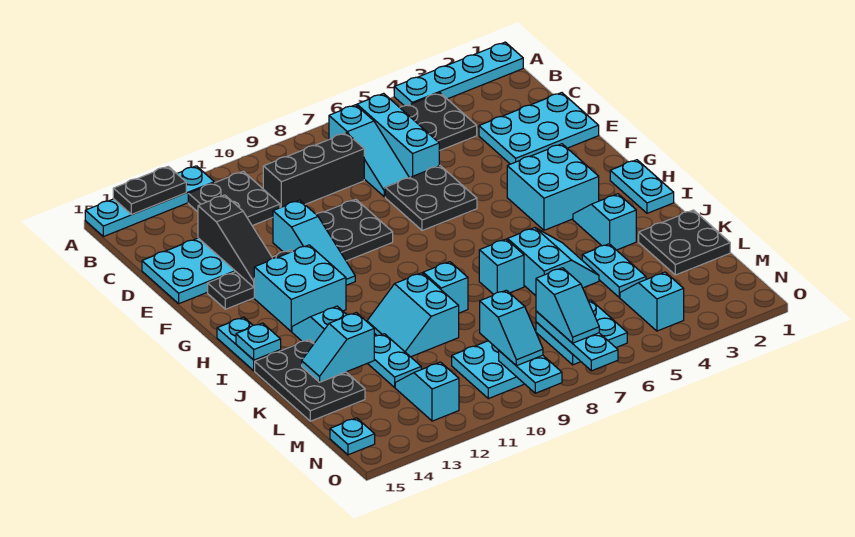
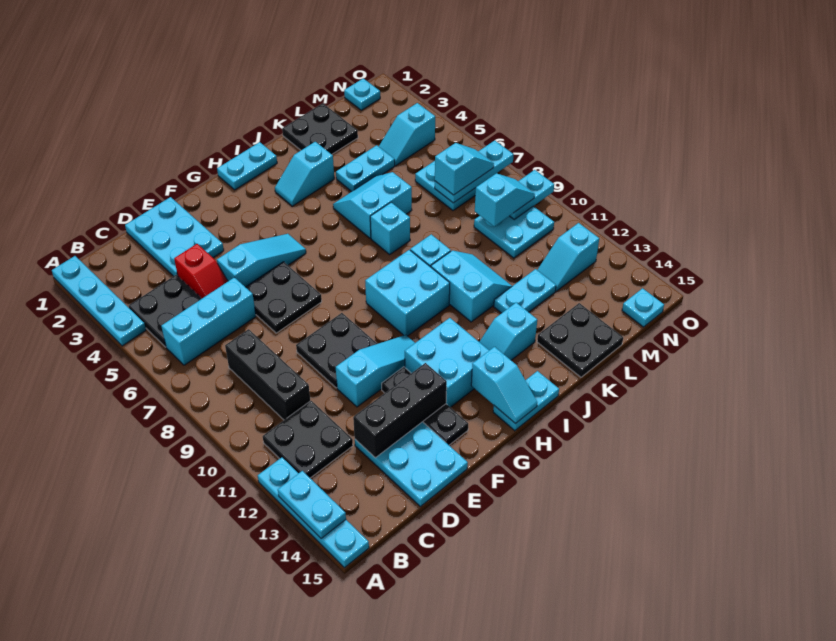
black plate A13:A14 level 2 -> cyan plate A13:A14 level 2
cyan slope B7:D7 level 1 top B -> cyan slope E5:G5 level 1 top E
none -> red slope D4:D5 level 1 top 4
black slope D13:F13 level 2 top D -> black brick D13:F13 level 2
cyan brick G3:H4 level 1 -> cyan brick H9:I10 level 1
cyan plate I15 level 2 -> cyan plate N1 level 1
cyan slope J10:K11 level 1 top 10 -> cyan slope J10:K11 level 1 top J
black plate J14:L15 level 1 -> black plate K14:L15 level 1
cyan slope K13:K14 level 2 top 13 -> cyan slope H14:H15 level 2 top 14

